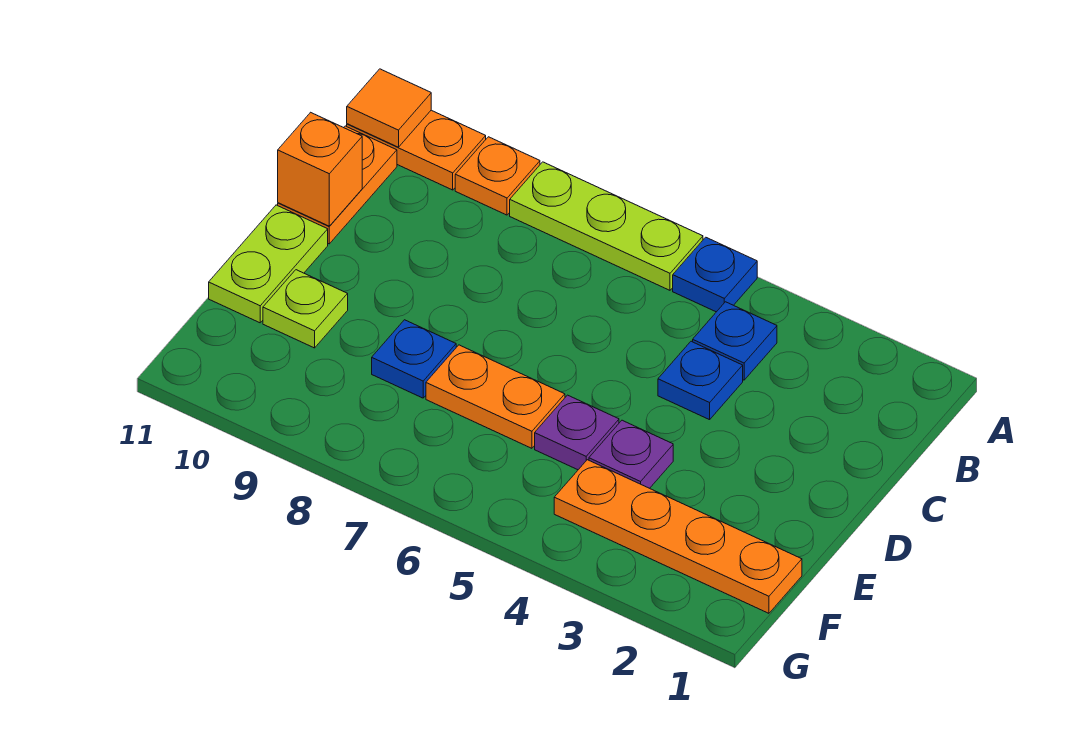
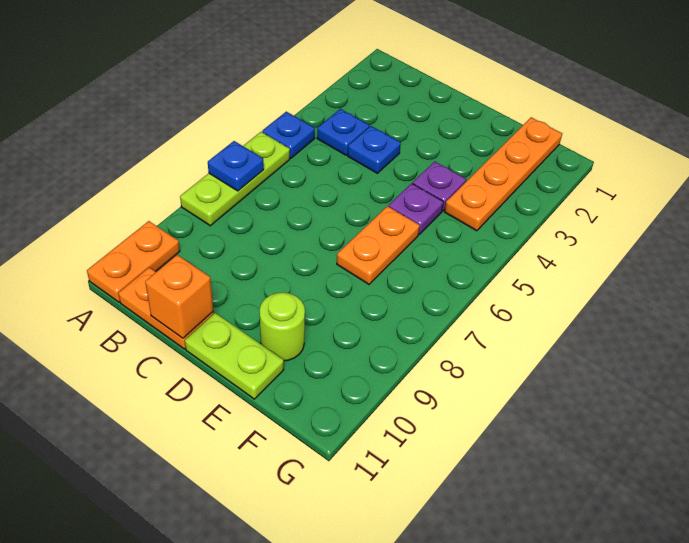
orange plate A9 level 1 -> none
orange tile A11 level 2 -> none
blue plate E8 level 1 -> blue plate A7 level 2
lime plate E10 level 1 -> lime round brick E10 level 1

